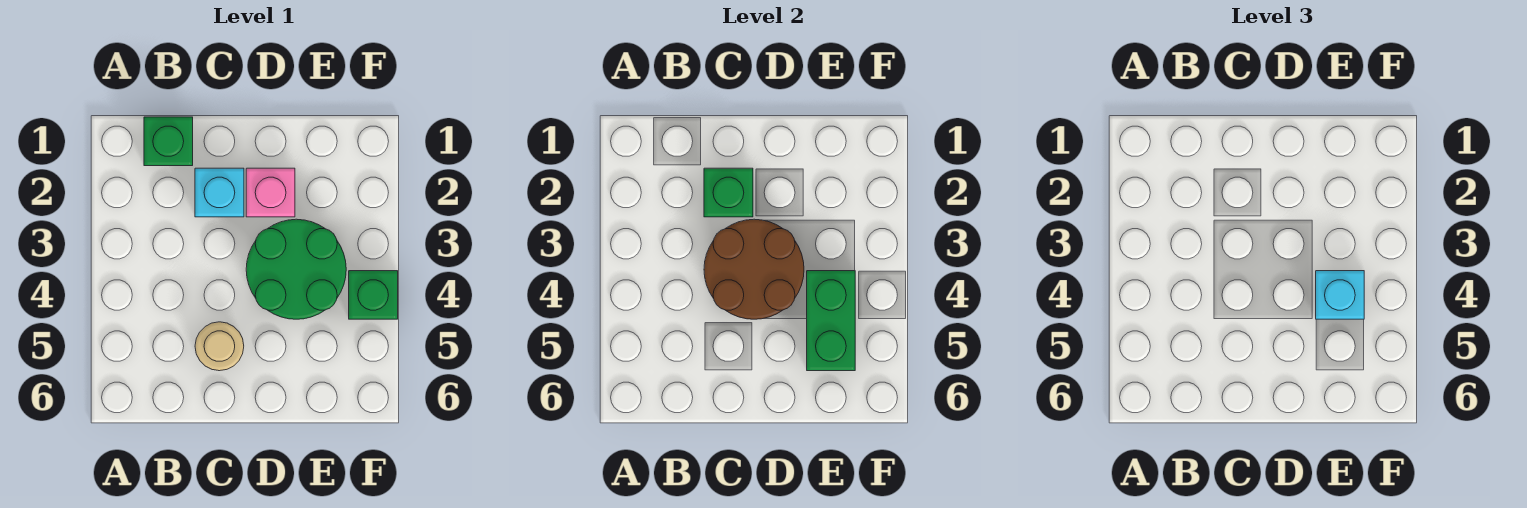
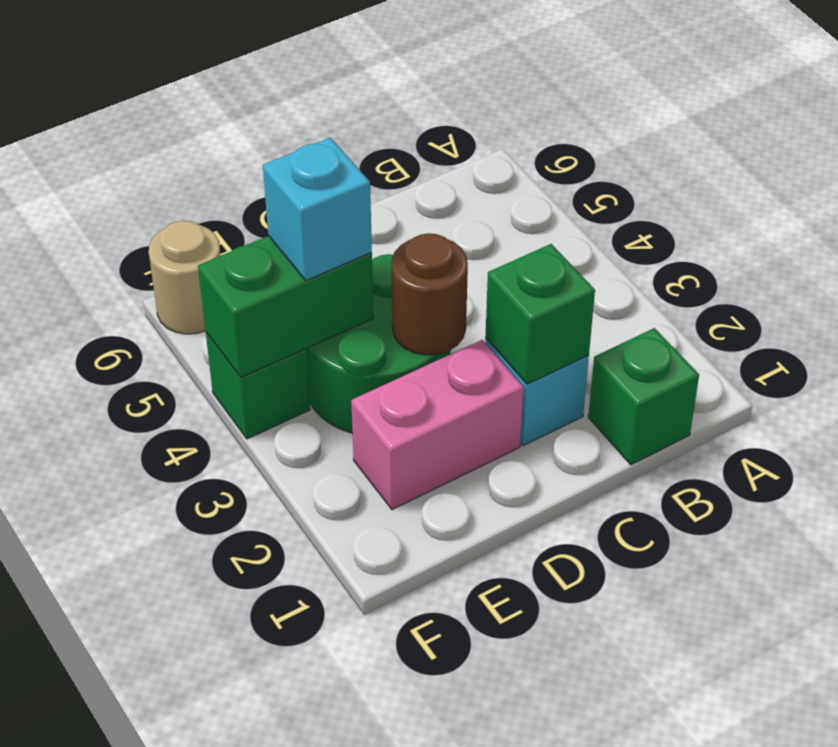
brown round brick C3:D4 level 2 -> brown round brick D3 level 2
tan round brick C5 level 1 -> tan round brick F6 level 1
pink brick D2 level 1 -> pink brick D2:E2 level 1
green brick E4:E5 level 2 -> green brick E4:F4 level 2

